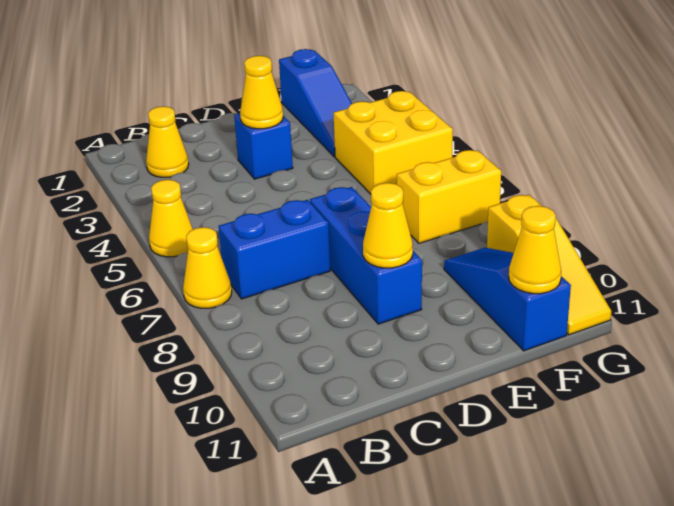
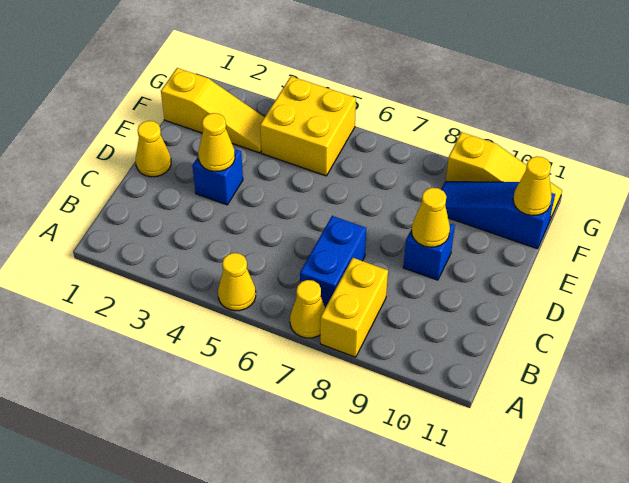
yellow cone B2 level 1 -> yellow cone D1 level 1
blue brick D7:D9 level 1 -> blue brick D9 level 1
blue slope F1:F3 level 1 top 1 -> yellow slope F1:F3 level 1 top 1
yellow brick F7:G7 level 1 -> yellow brick A8:B8 level 1

